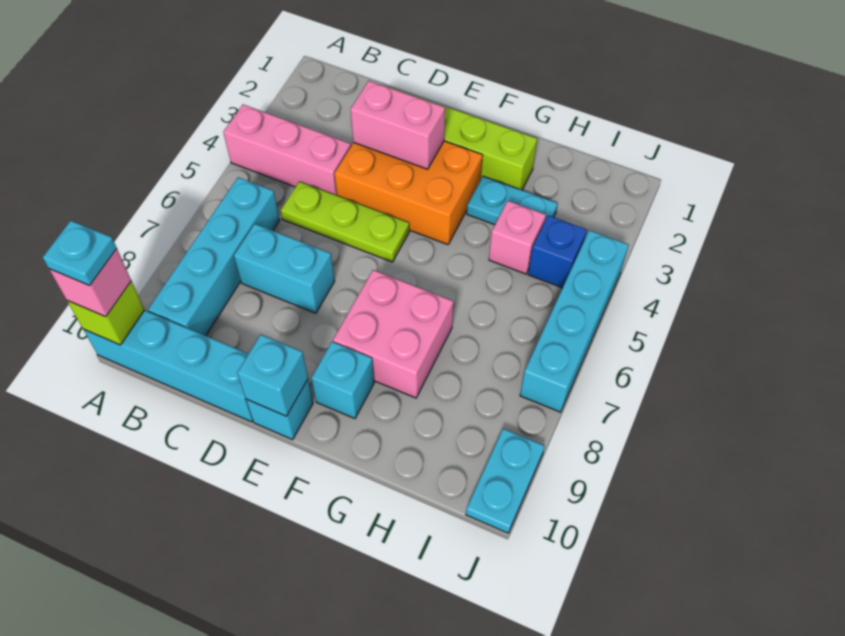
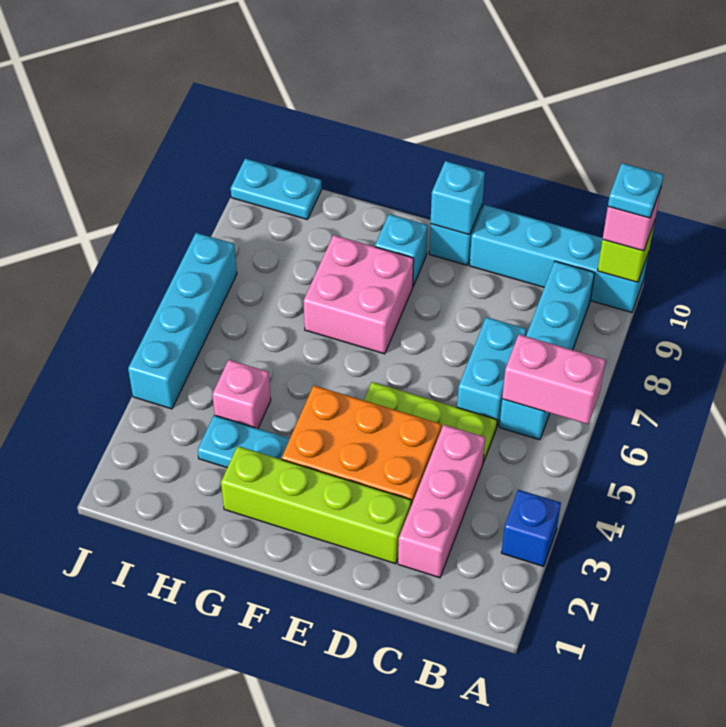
pink brick A4:C4 level 1 -> pink brick C2:C4 level 1
cyan brick C7:D7 level 1 -> cyan brick C6:C7 level 1
pink brick D3:E3 level 2 -> pink brick A6:B6 level 2
blue brick I4 level 1 -> blue brick A3 level 1
cyan plate J9:J10 level 1 -> cyan plate I10:J10 level 1

